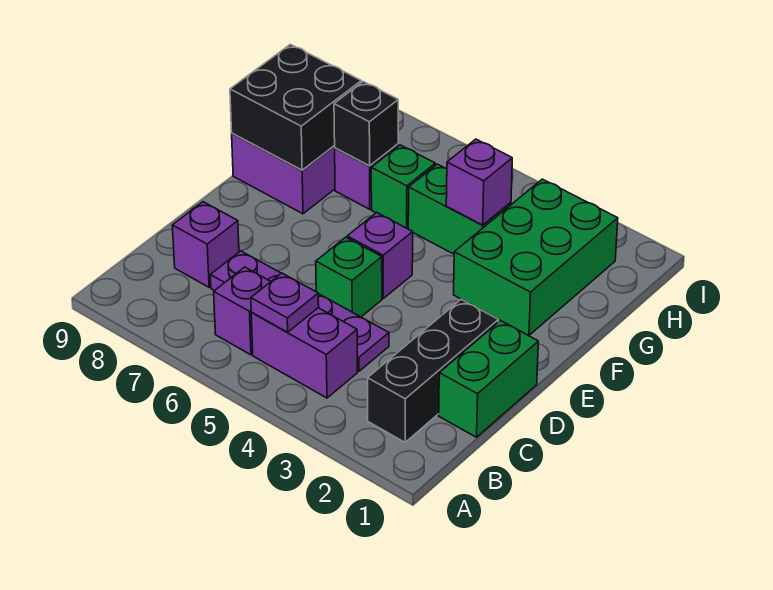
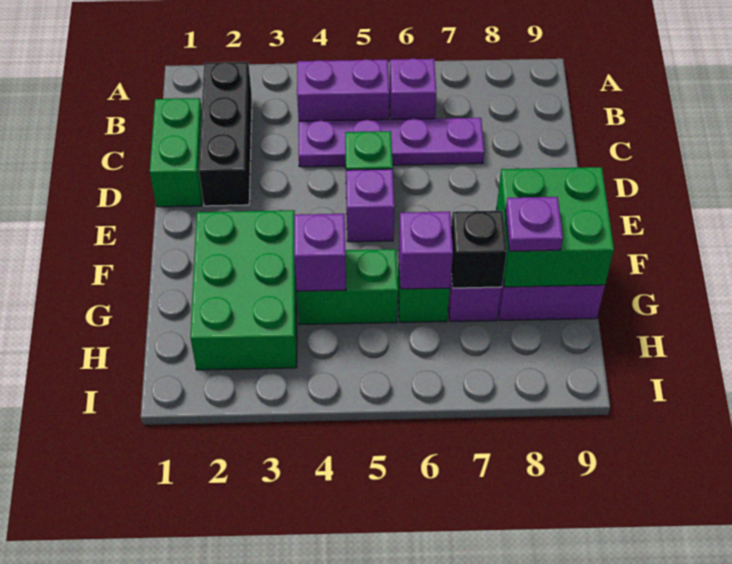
purple plate B5 level 2 -> purple plate G8 level 3
purple brick C8 level 1 -> purple brick G6 level 2
black brick F8:G9 level 2 -> green brick F8:G9 level 2

